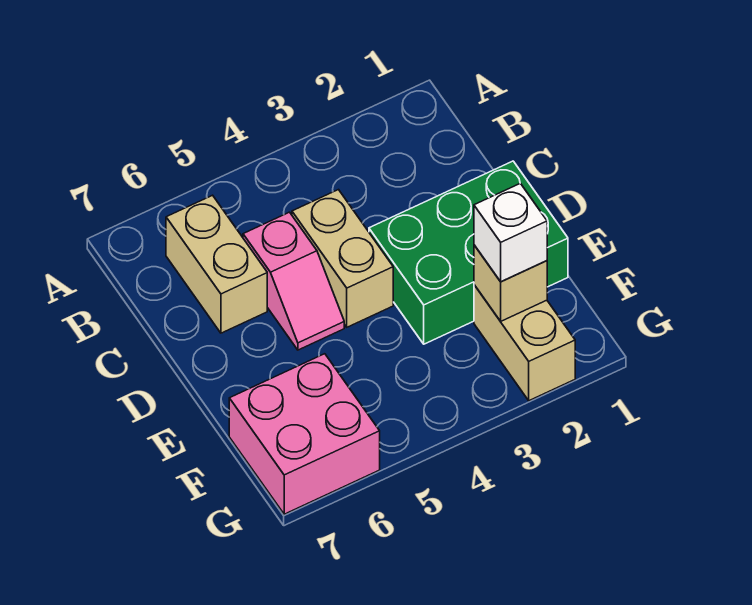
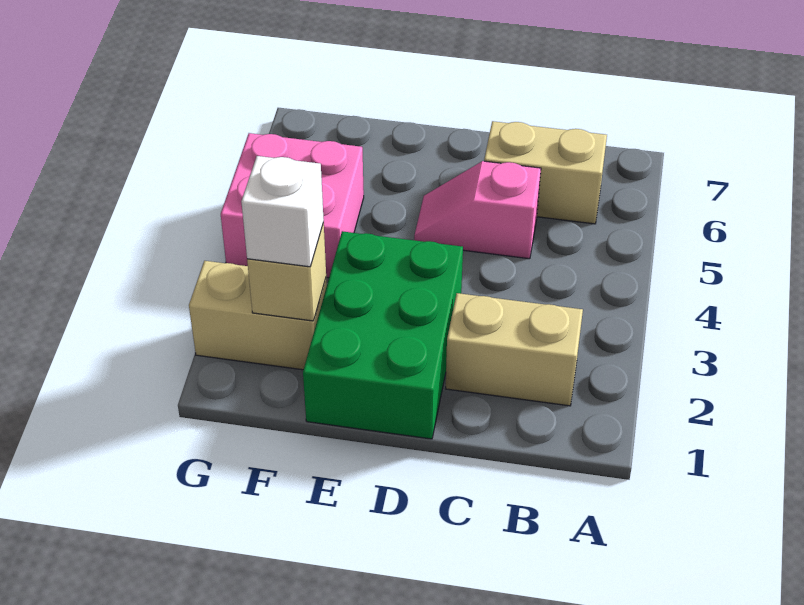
tan brick C4:D4 level 1 -> tan brick B2:C2 level 1
pink brick F6:G7 level 1 -> pink brick F4:G5 level 1

